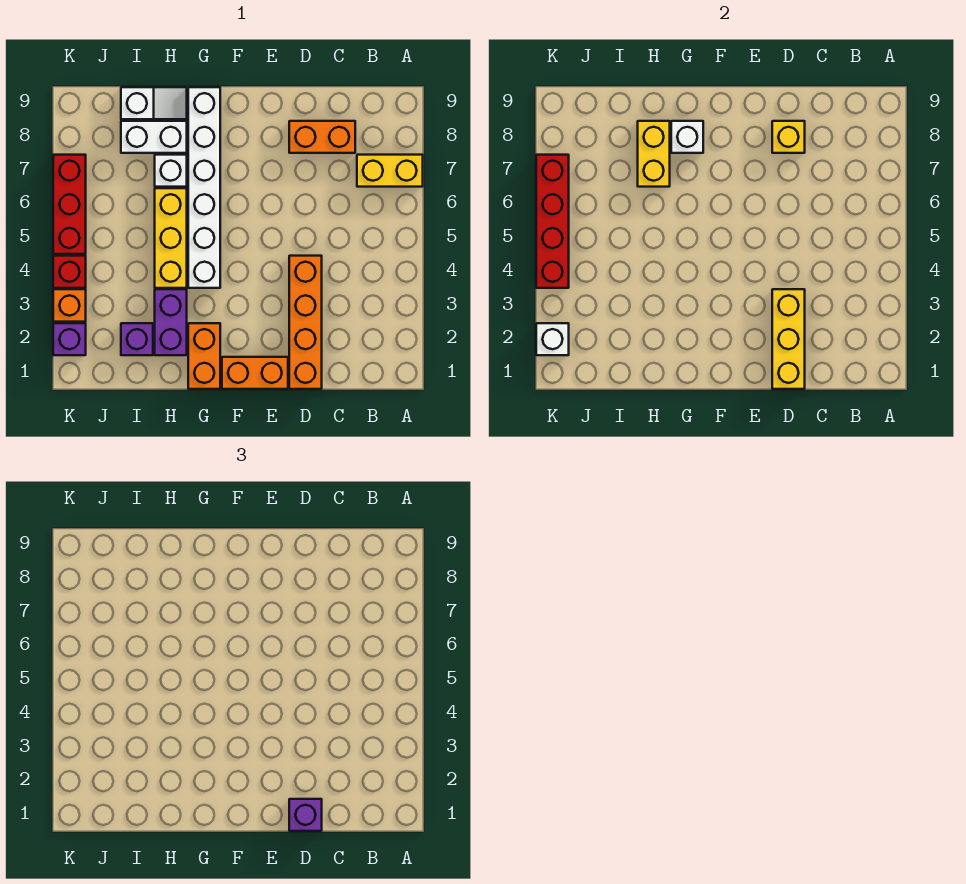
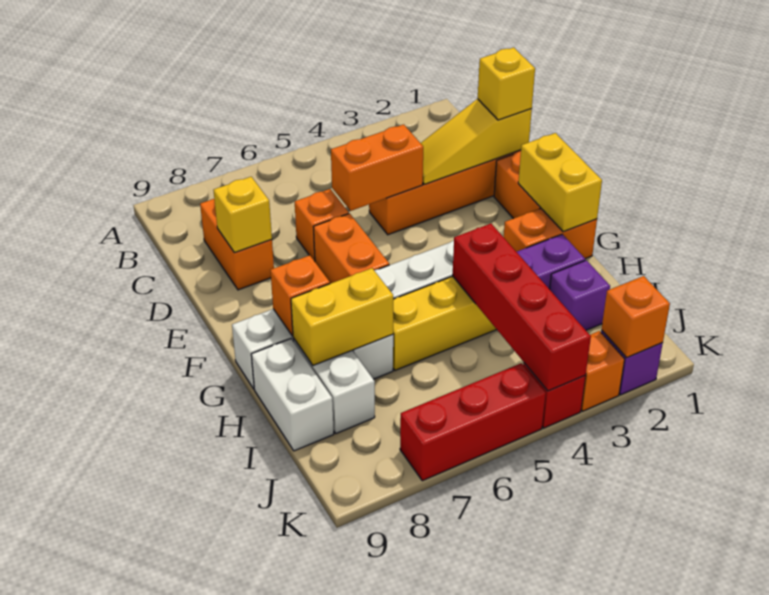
yellow brick A7:B7 level 1 -> yellow brick F1:G1 level 2
yellow brick D1:D3 level 2 -> yellow slope D1:D3 level 2 top 1
purple brick D1 level 3 -> yellow brick D1 level 3
none -> orange brick D4:D5 level 2
none -> orange brick D6 level 1
none -> orange brick E6:F6 level 1
white brick G8 level 2 -> orange brick G8 level 2
white slope H9:I9 level 1 top I -> white brick H9:I9 level 1
white brick K2 level 2 -> orange brick K2 level 2
red brick K4:K7 level 2 -> red brick H4:K4 level 2

